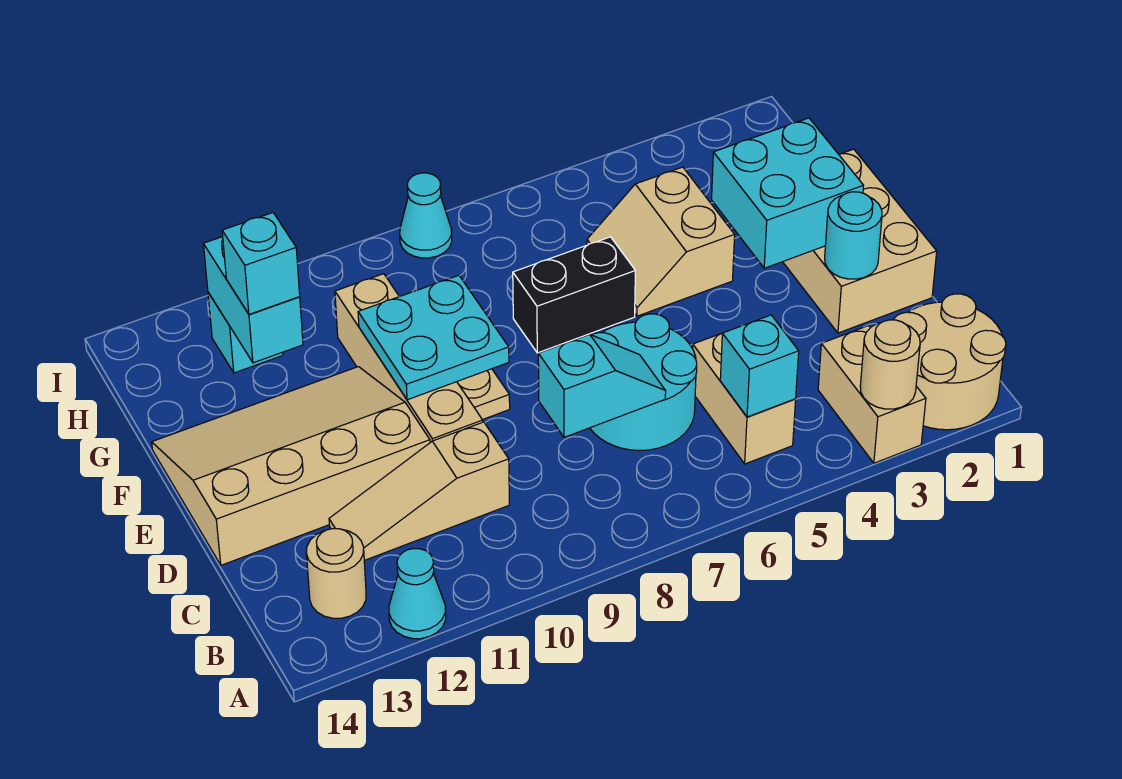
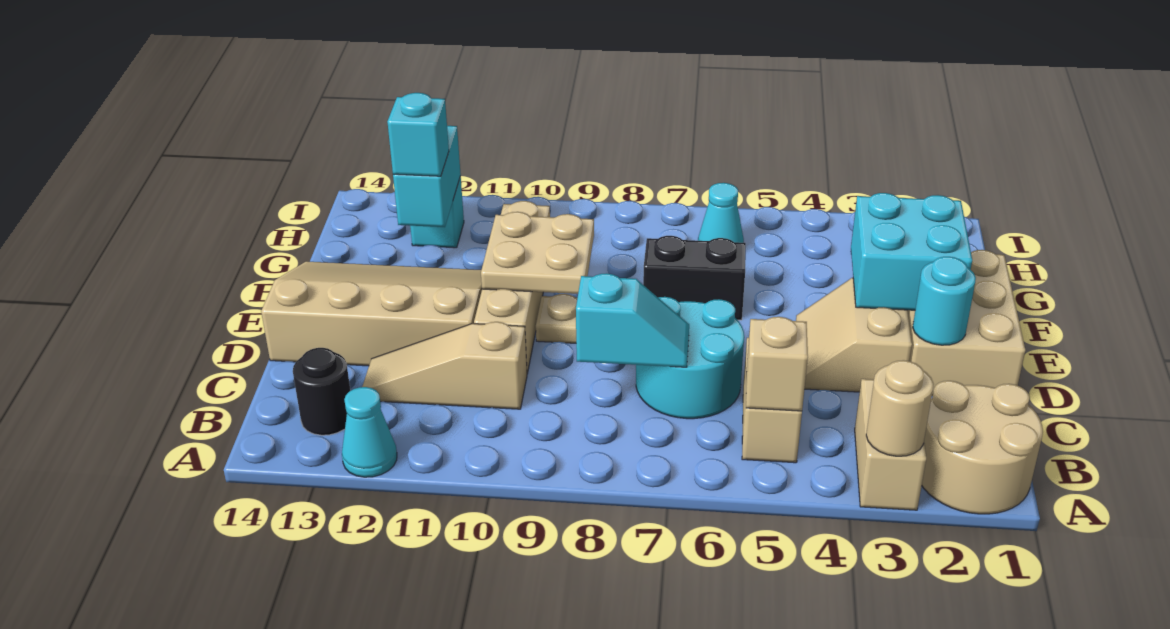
cyan brick B5 level 2 -> tan brick B5 level 2
tan round brick B13 level 1 -> black round brick B13 level 1
cyan plate E9:F10 level 2 -> tan plate E9:F10 level 2
tan slope F4:G5 level 1 top 4 -> tan slope D3:E4 level 1 top 3
cyan cone I8 level 1 -> cyan cone H6 level 1

